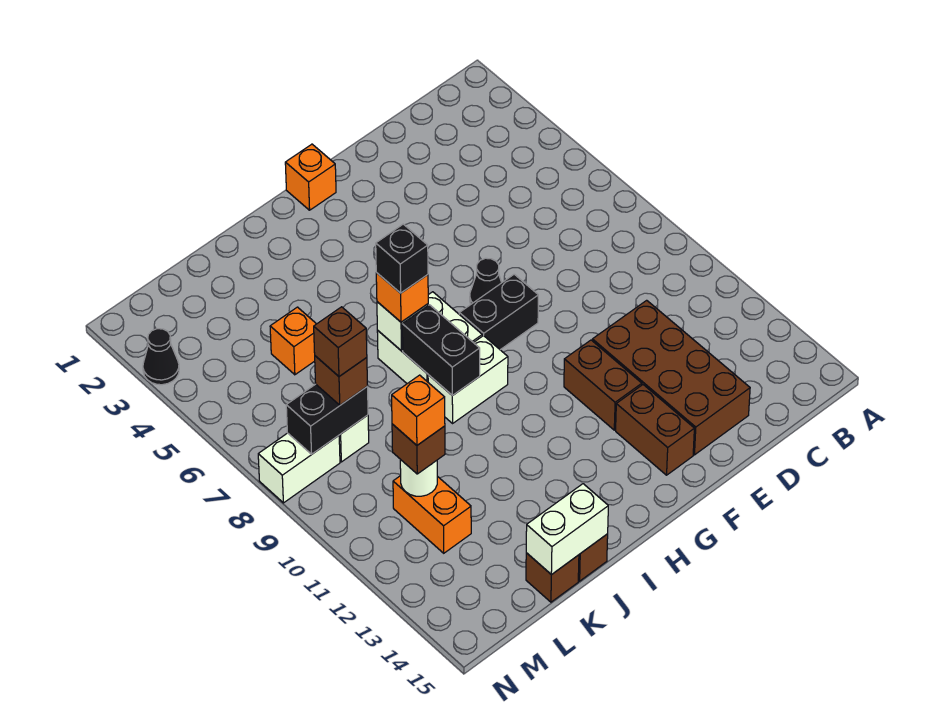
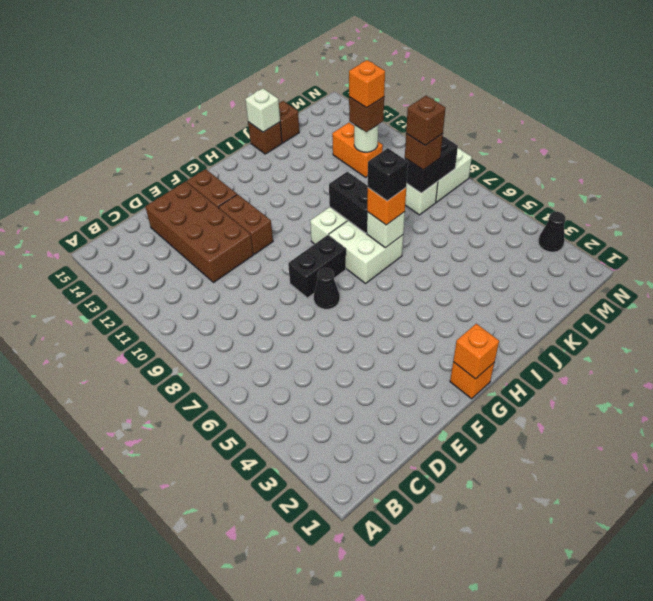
white brick J15:K15 level 2 -> white brick J15 level 2
orange brick K5 level 1 -> orange brick G1 level 2

